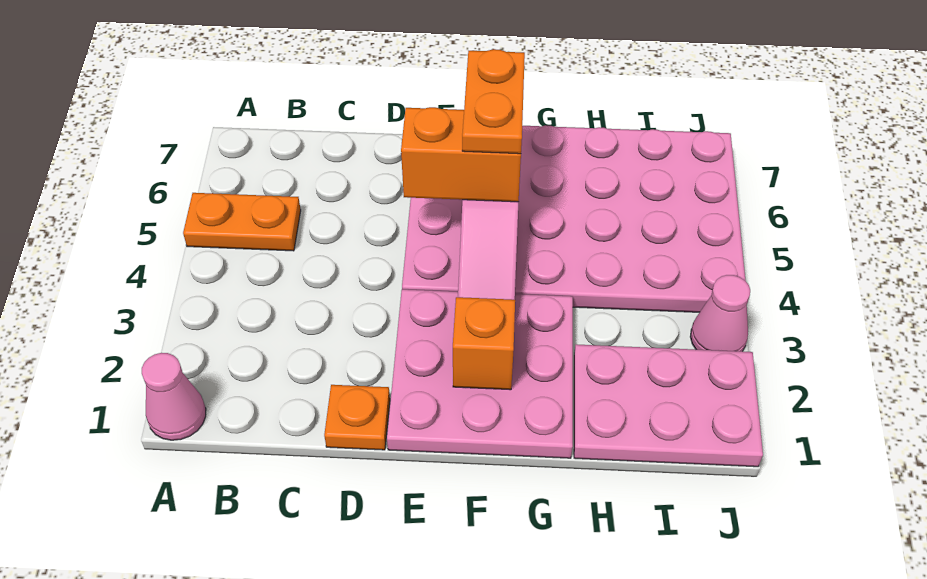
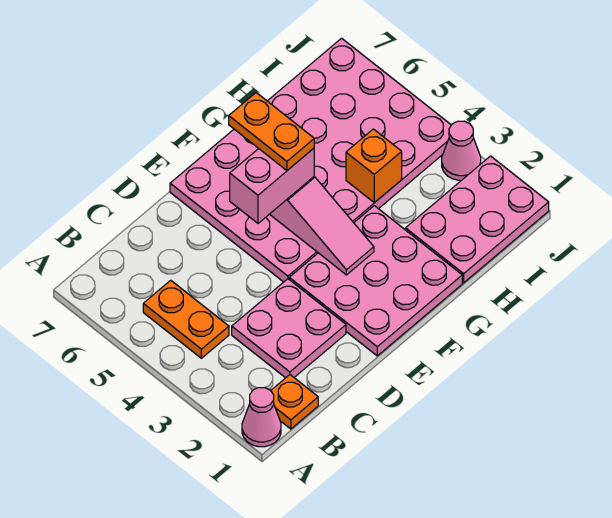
orange plate A5:B5 level 1 -> orange plate B4:B5 level 1
none -> pink plate C2:D3 level 1
orange plate D1 level 1 -> orange plate B1 level 1
orange brick E5:F5 level 3 -> pink brick E5:F5 level 3
orange brick F2 level 2 -> orange brick H4 level 2

